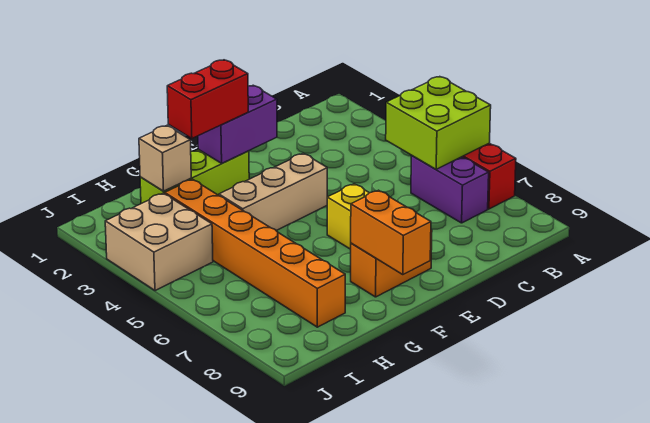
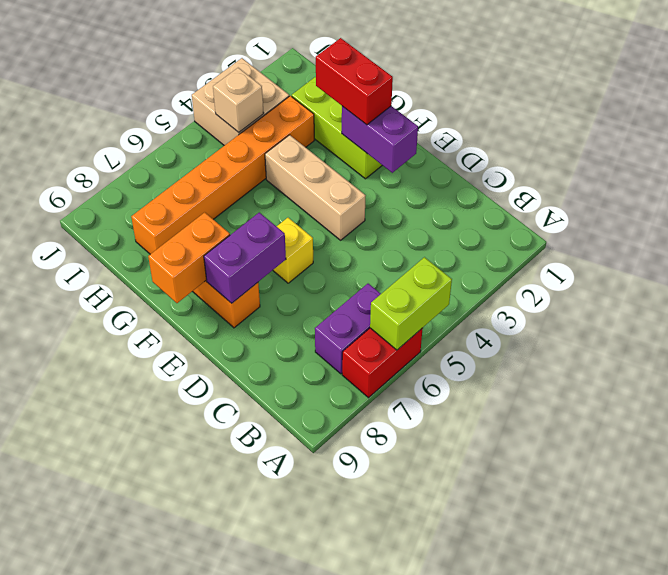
lime brick A5:B6 level 2 -> lime brick A5:A6 level 2
none -> purple brick E7:E8 level 2
tan brick H2 level 2 -> tan brick I4 level 2

